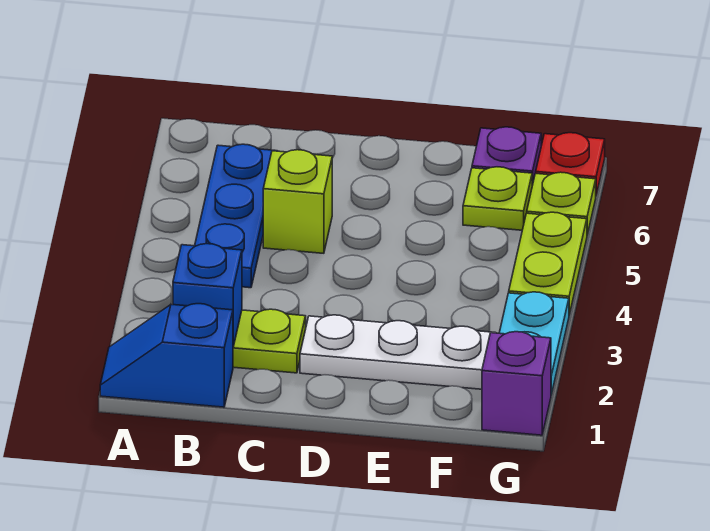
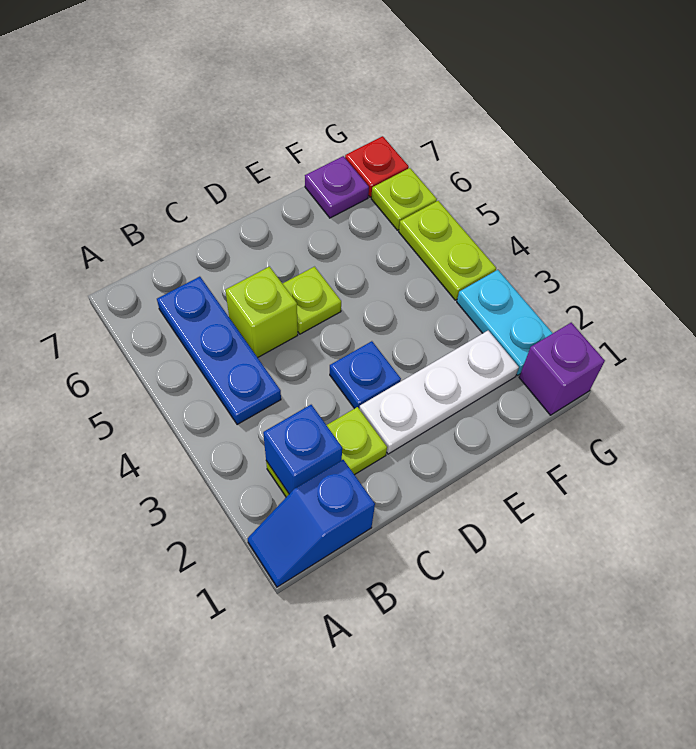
none -> blue plate D3 level 1
lime plate F6 level 1 -> lime plate D5 level 1

